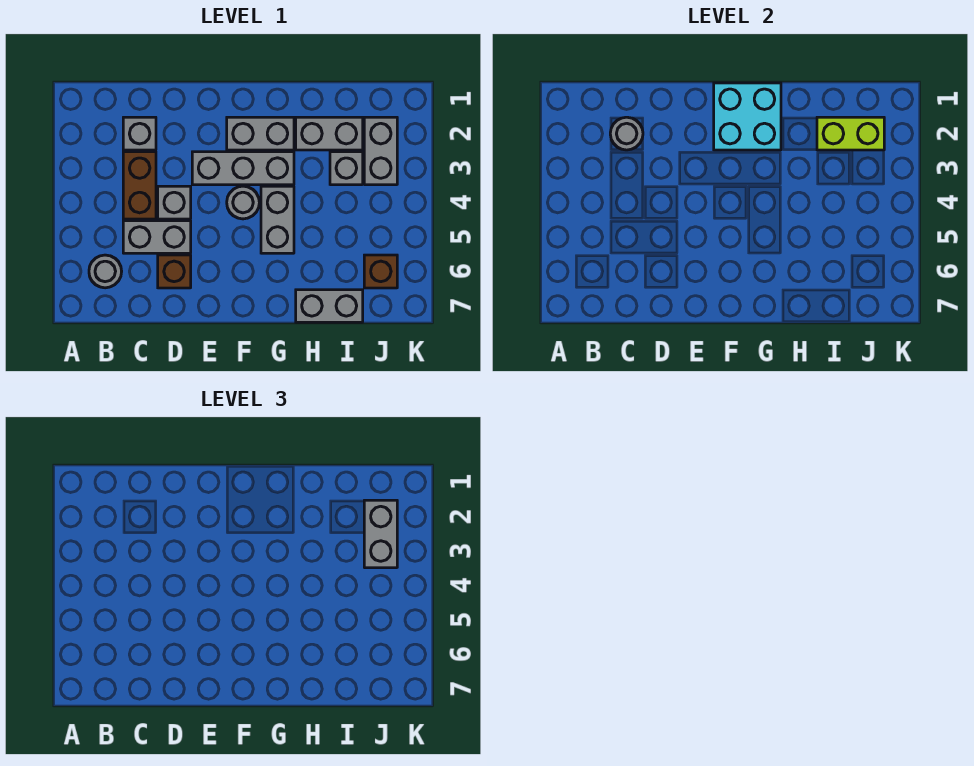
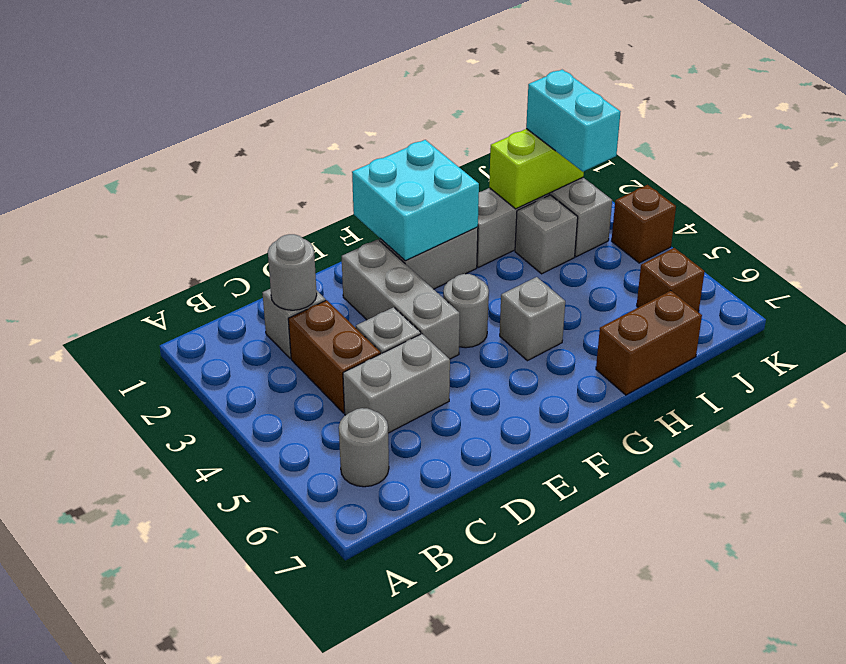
brown brick D6 level 1 -> brown brick K4 level 1
grey brick E3:G3 level 1 -> grey brick E2:E4 level 1
grey brick G4:G5 level 1 -> grey brick G5 level 1
grey brick H7:I7 level 1 -> brown brick H7:I7 level 1
grey brick J2:J3 level 3 -> cyan brick J2:J3 level 3

